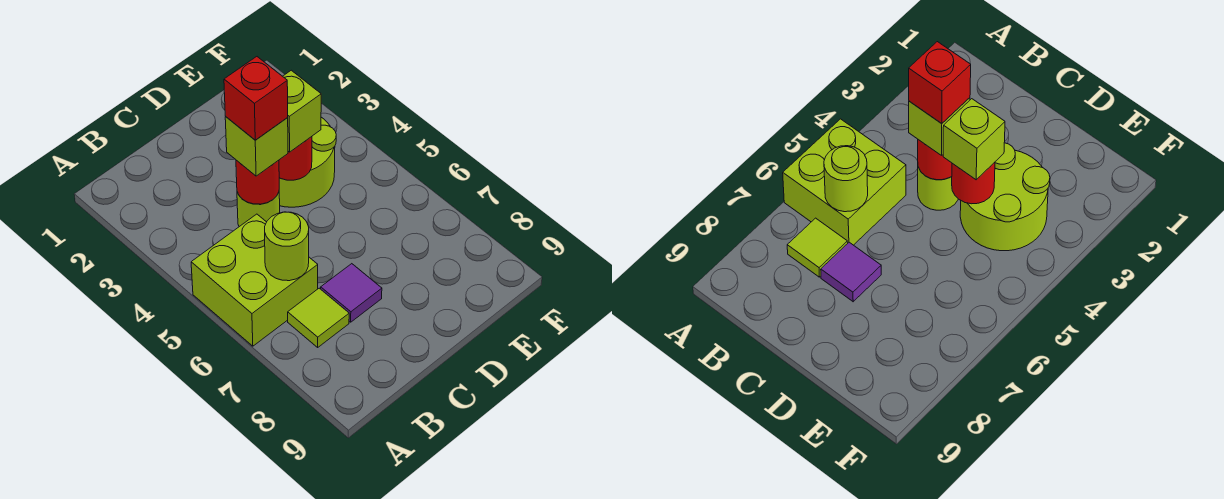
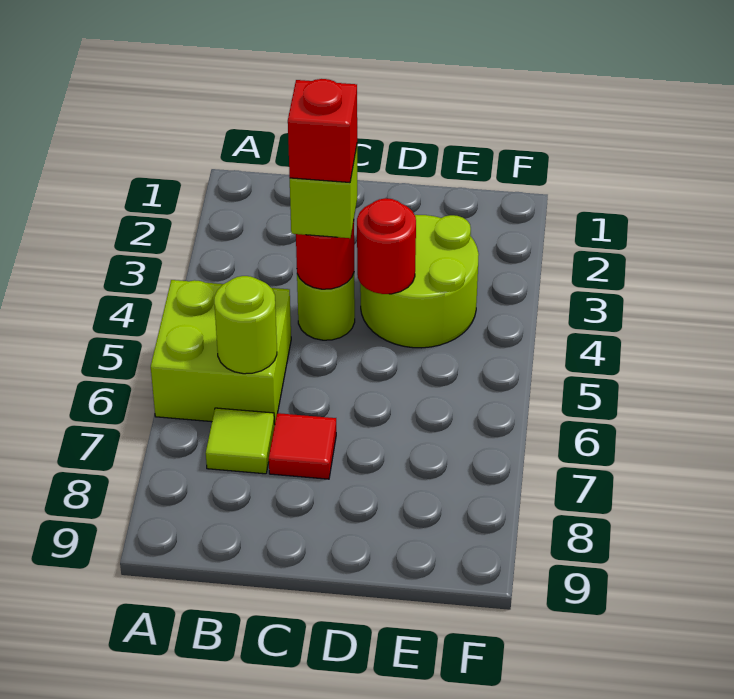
purple tile C7 level 1 -> red tile C7 level 1
lime brick D4 level 3 -> none

